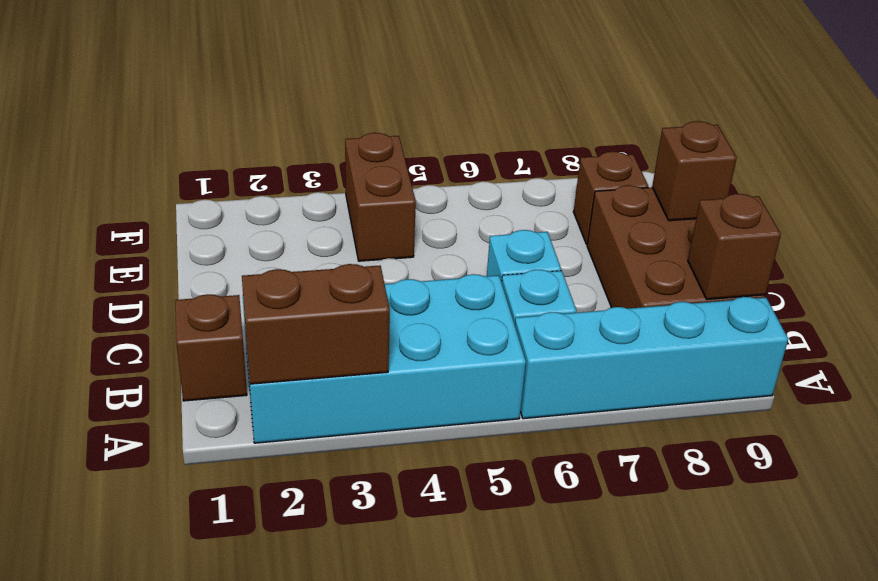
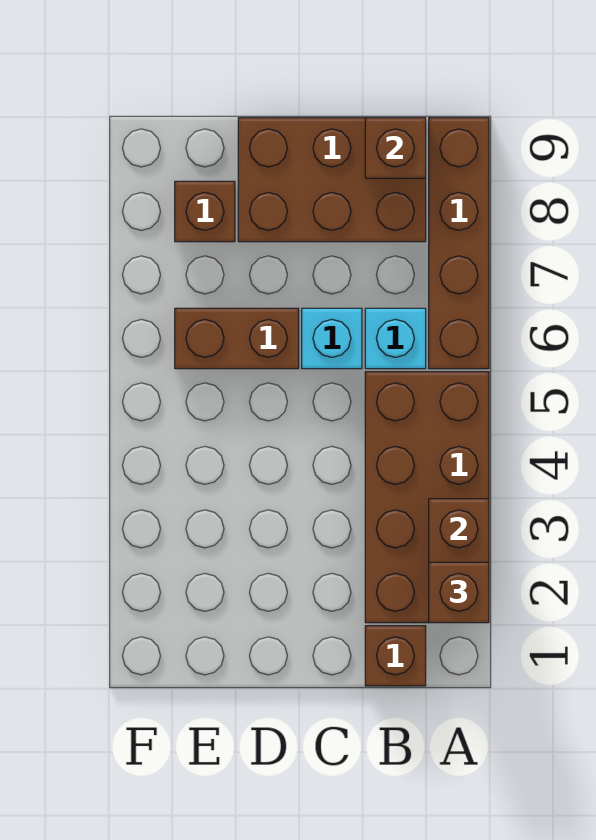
cyan brick A2:B5 level 1 -> brown brick A2:B5 level 1
cyan brick A6:A9 level 1 -> brown brick A6:A9 level 1
brown brick D9 level 2 -> brown brick A2 level 3
brown brick E4:F4 level 1 -> brown brick D6:E6 level 1

